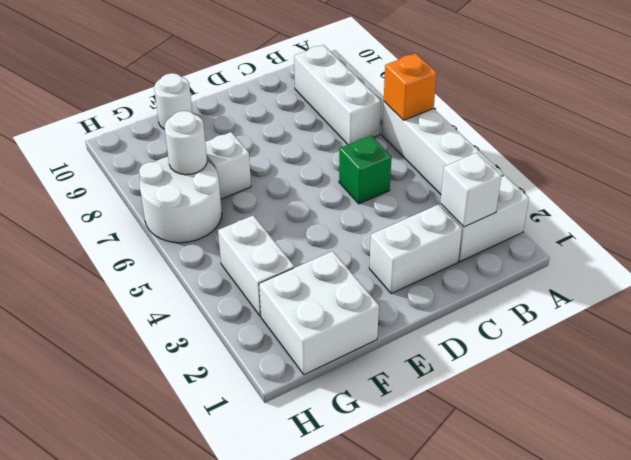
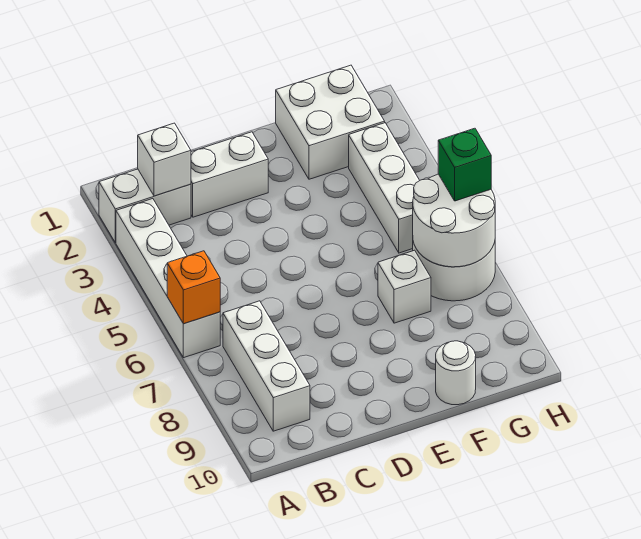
green brick C5 level 1 -> green brick H6 level 3
white brick G3:G4 level 1 -> white brick G3:G5 level 1
white round brick G7 level 2 -> white round brick G6:H7 level 2

